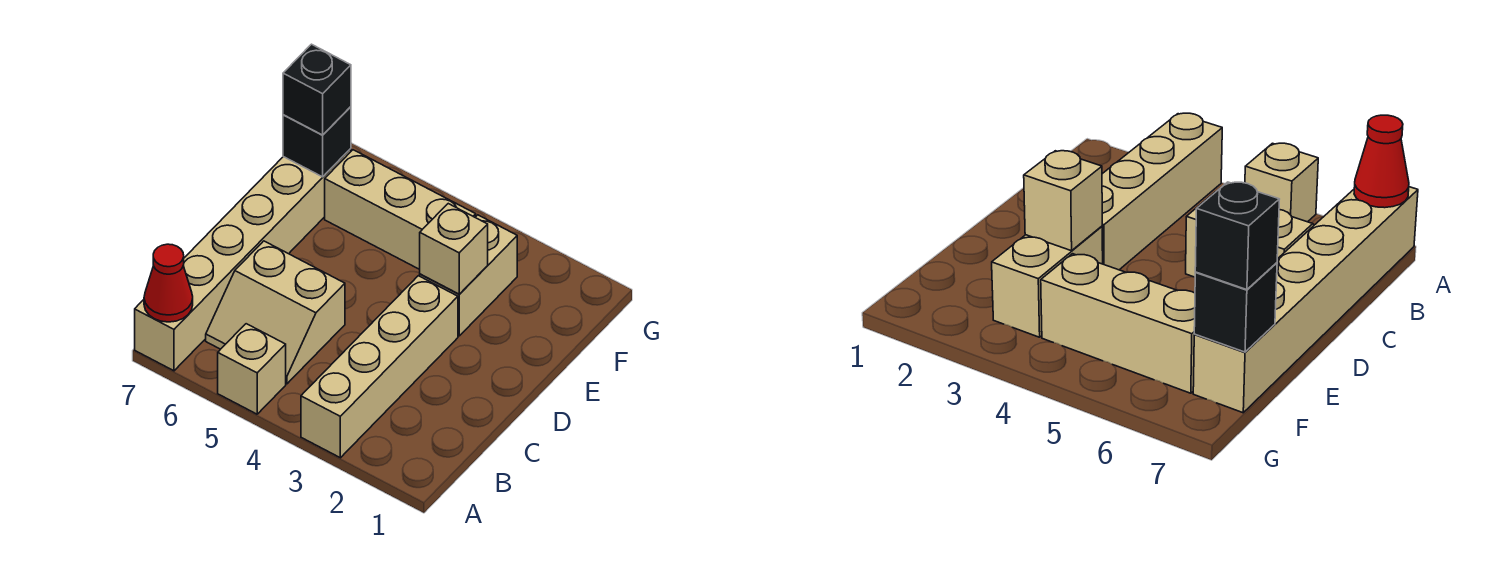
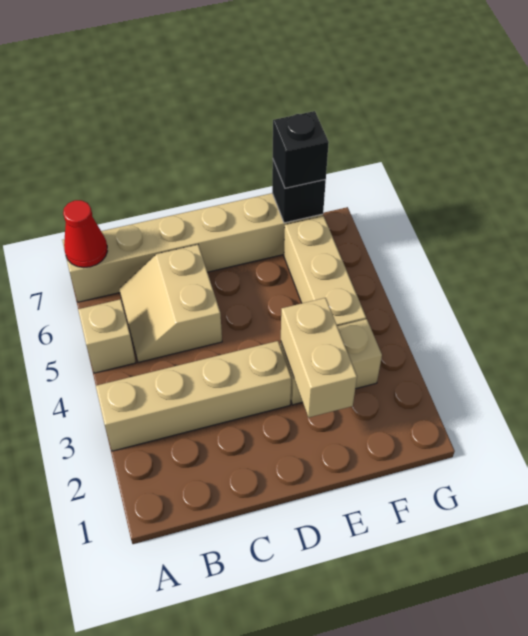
tan brick E3 level 2 -> tan brick E2:E3 level 2

